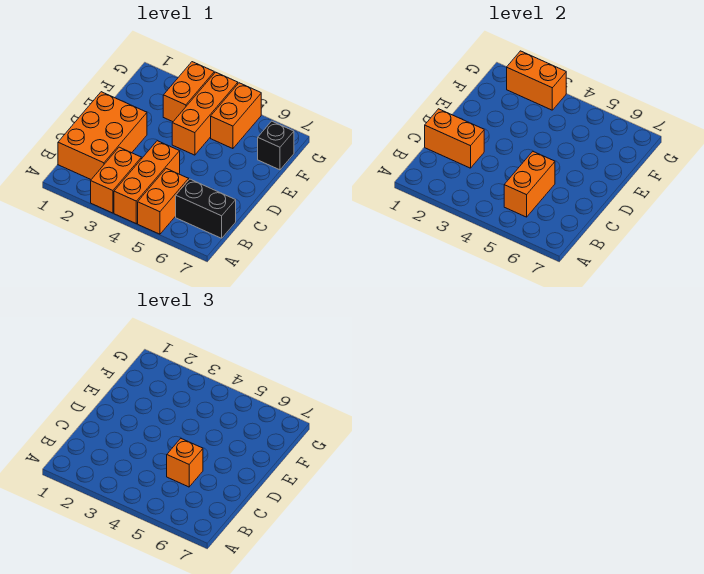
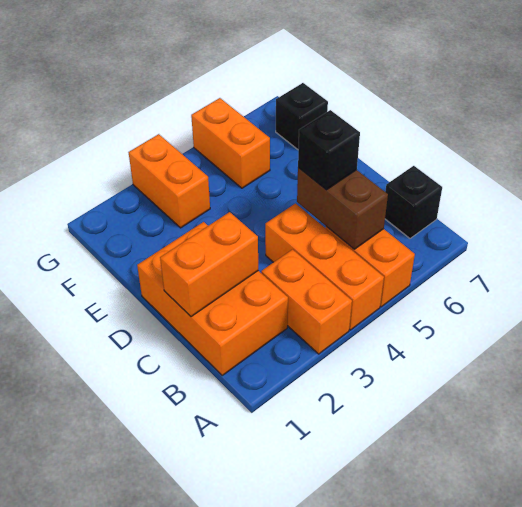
orange brick B5:C5 level 2 -> brown brick B5:C5 level 2
black brick B6:B7 level 1 -> black brick B7 level 1
orange brick C5 level 3 -> black brick C5 level 3
orange brick E4:G4 level 1 -> none
orange brick G2:G3 level 2 -> none

